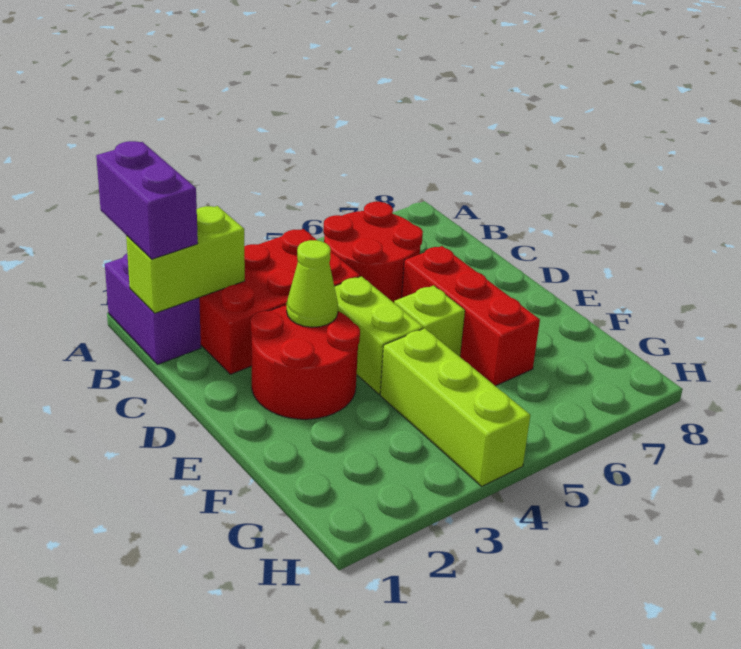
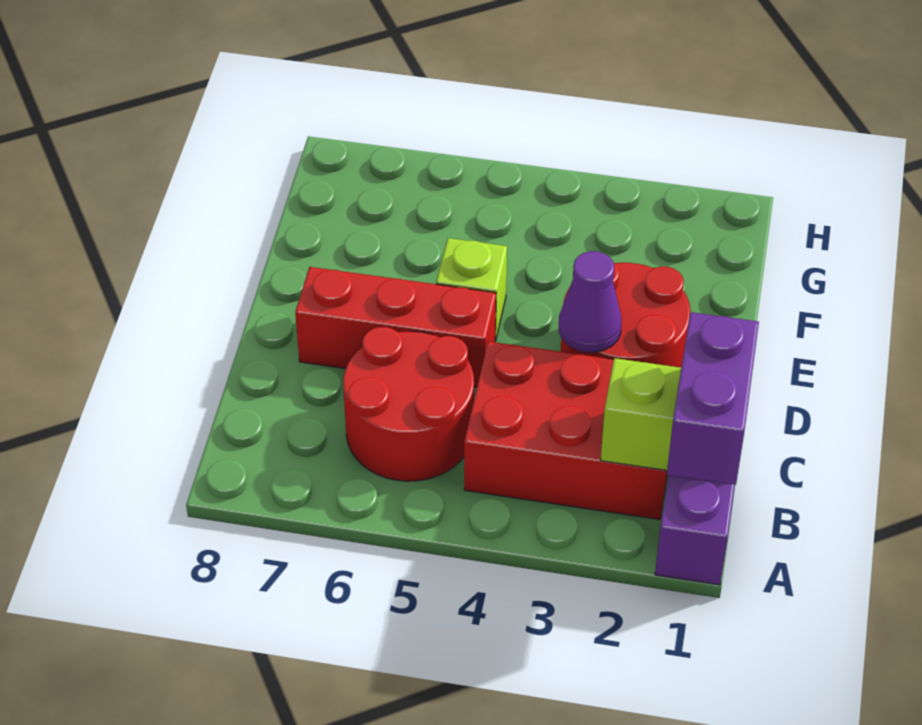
lime cone D3 level 2 -> purple cone D3 level 2
lime brick D4:E4 level 1 -> none
red brick D6:F6 level 1 -> red brick D5:D7 level 1
lime brick F4:H4 level 1 -> none

